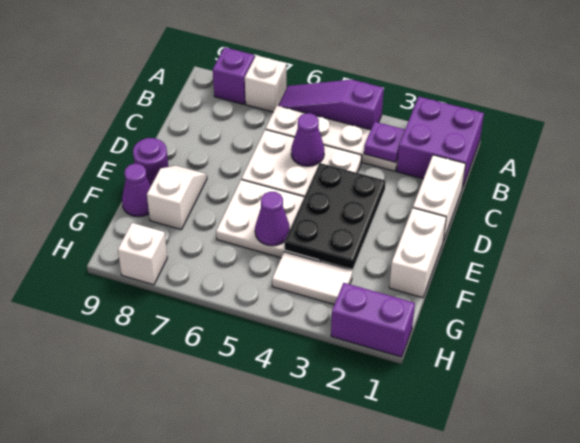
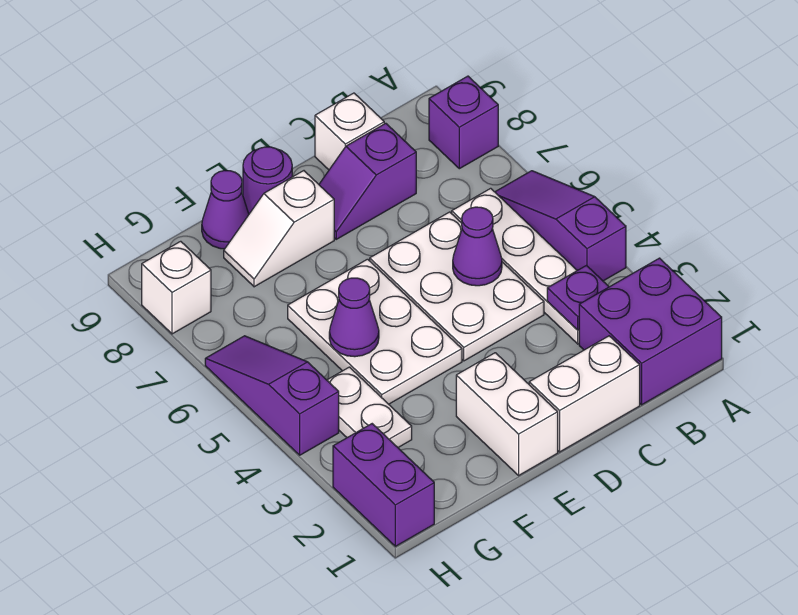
white brick A7 level 1 -> white brick C9 level 1
none -> purple slope C8:D8 level 1 top C
black plate D3:F4 level 2 -> none
white brick E1:F1 level 1 -> white brick E1:E2 level 1
white slope E8:F8 level 1 top F -> white slope E8:F8 level 1 top E
white tile G3:G4 level 1 -> white plate G3:G4 level 1
none -> purple slope H4:H6 level 1 top 4

